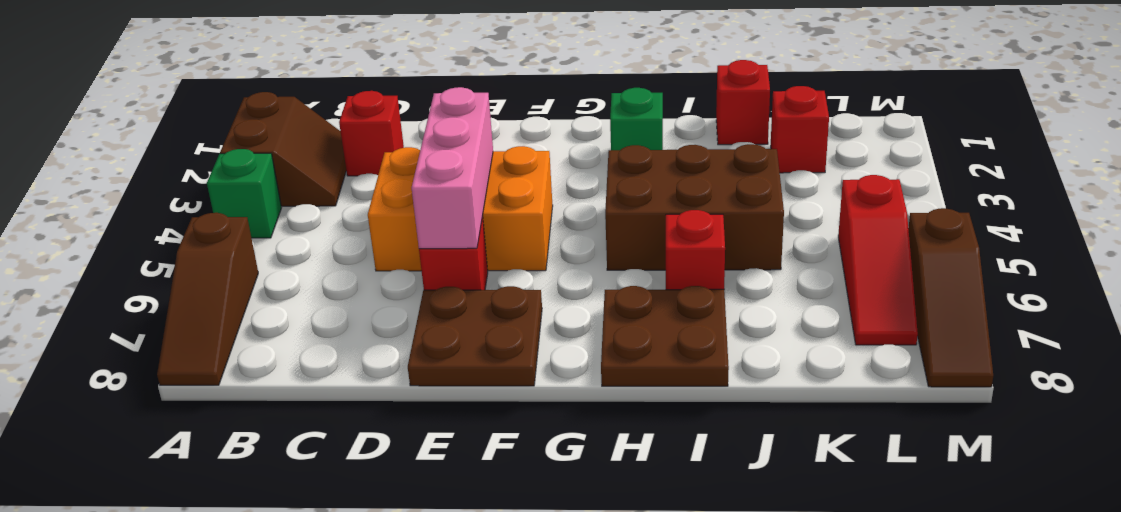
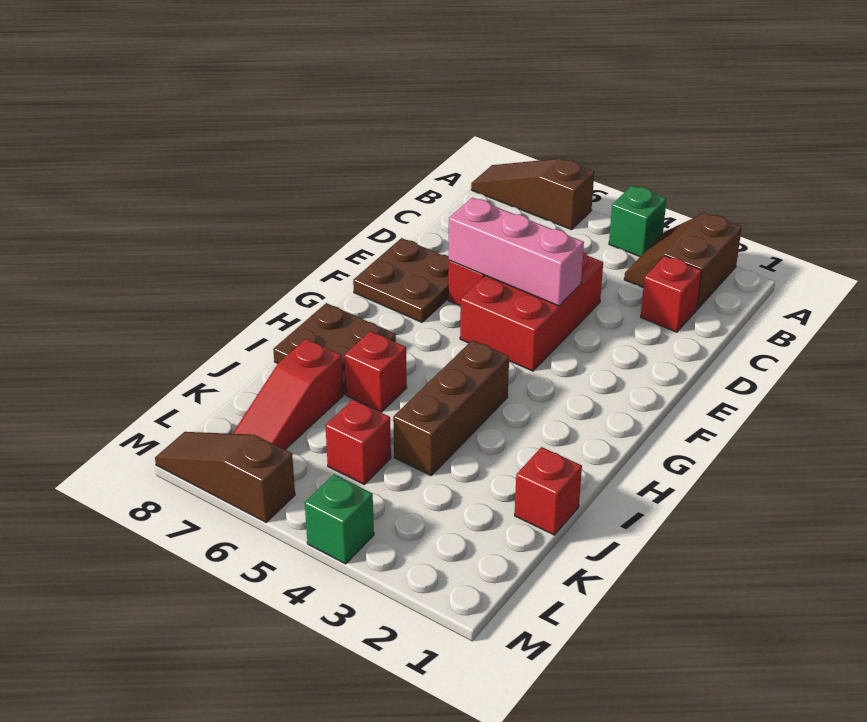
brown slope A2:B3 level 1 top A -> brown slope A2:B3 level 1 top 2
orange brick D4:F5 level 1 -> red brick D4:F5 level 1
green brick H2 level 1 -> green brick M4 level 1
brown brick H4:J5 level 1 -> brown brick H4:J4 level 1
red brick K2 level 1 -> red brick K5 level 1
red slope L5:L7 level 1 top 5 -> red slope J7:L7 level 1 top J

